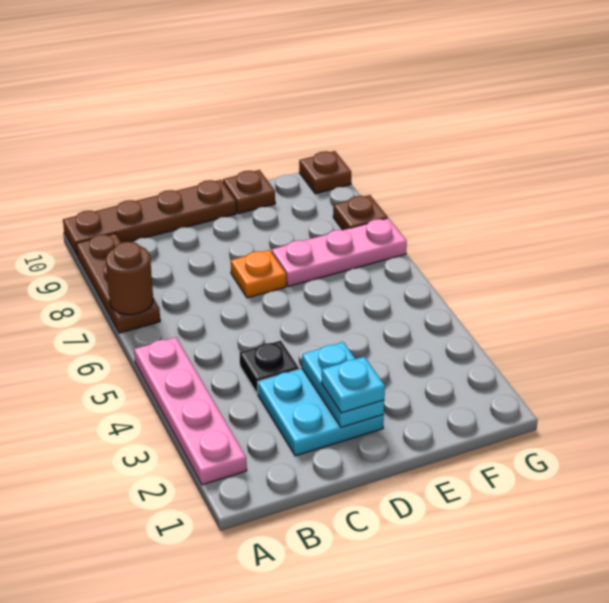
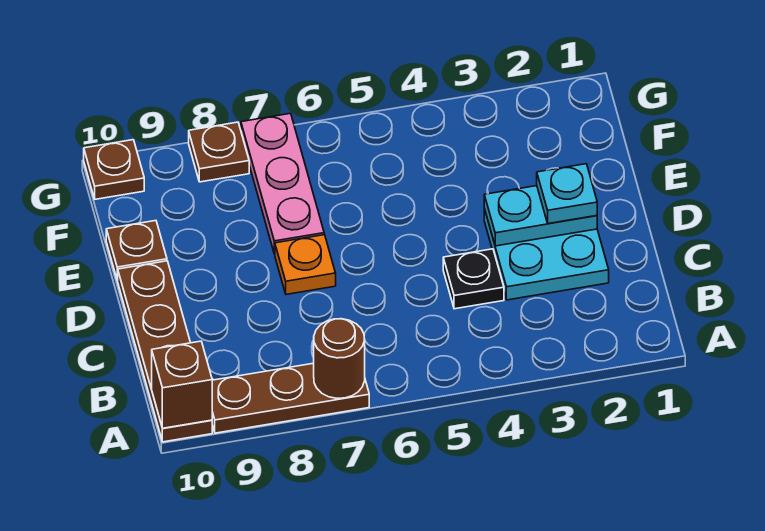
pink plate A2:A5 level 1 -> none
none -> brown brick A10 level 2

